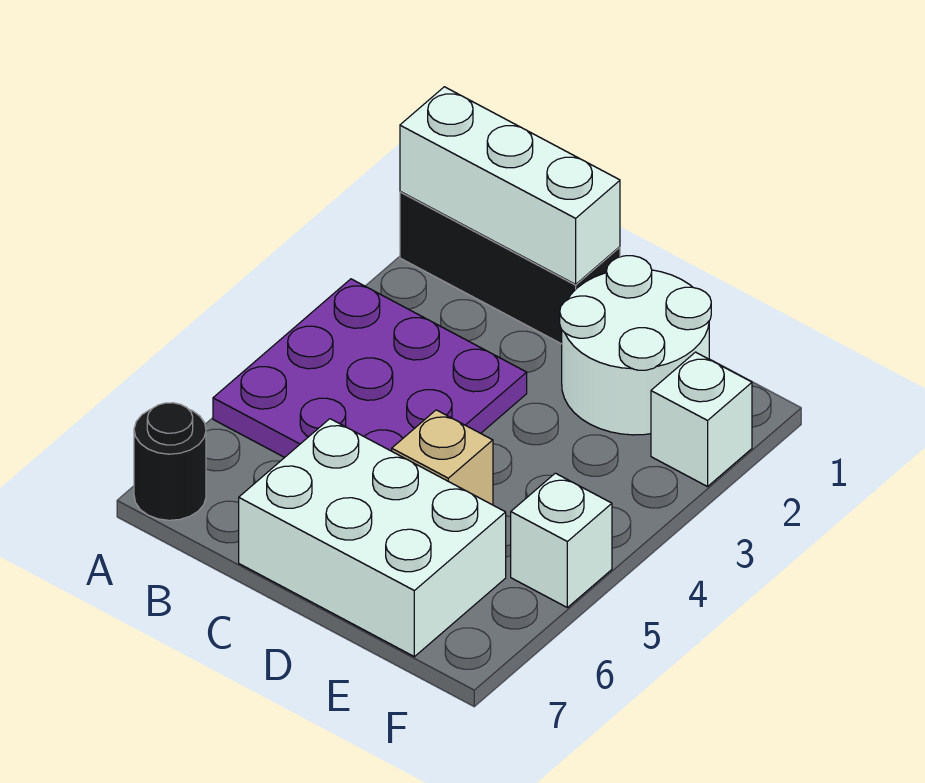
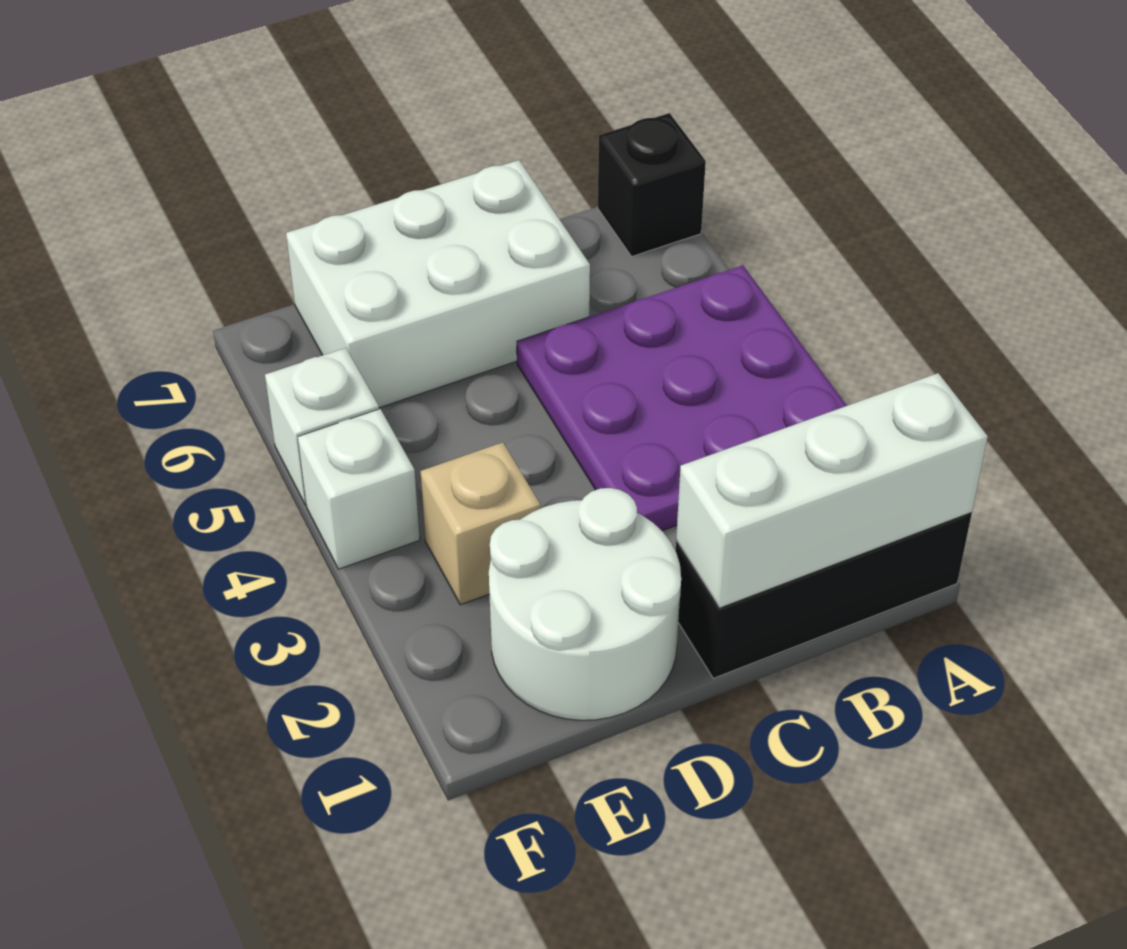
black round brick A7 level 1 -> black brick A7 level 1
tan brick D5 level 1 -> tan brick E3 level 1
white brick F2 level 1 -> white brick F4 level 1

